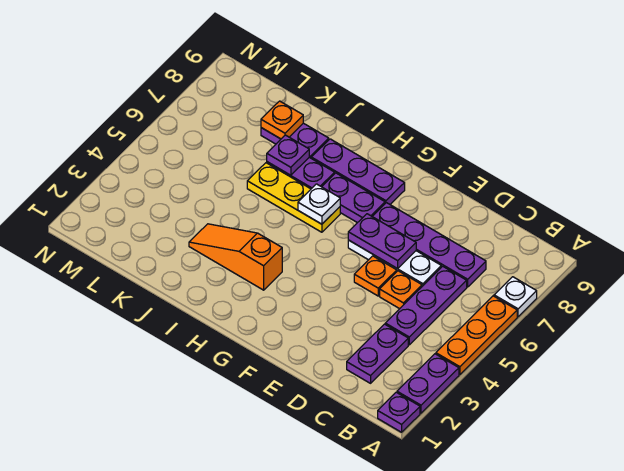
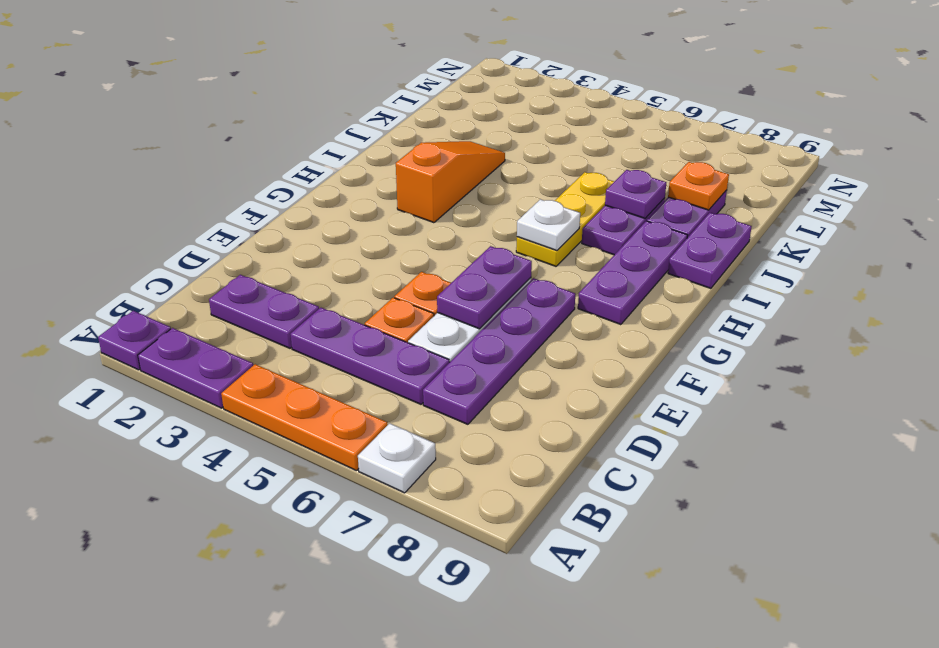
purple plate G7:H7 level 1 -> purple plate I9:J9 level 1

